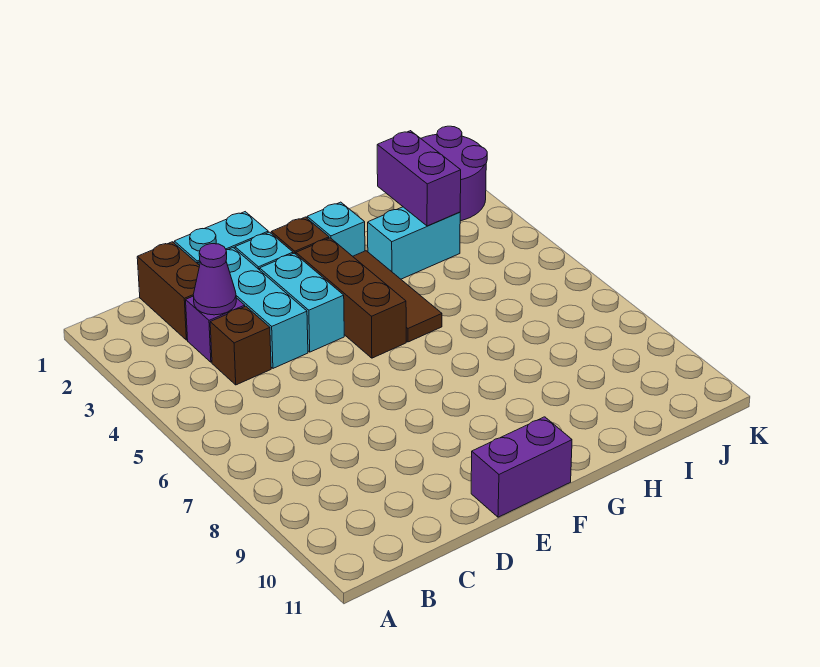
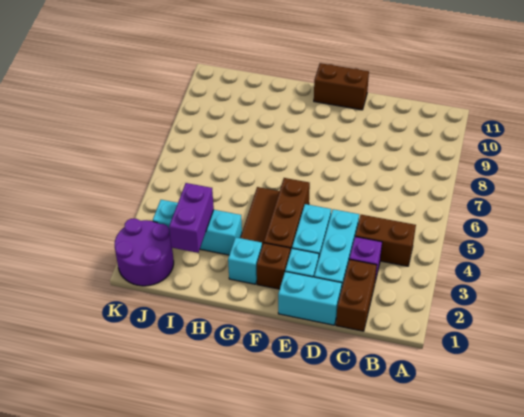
purple cone C3 level 2 -> none
brown brick C4 level 1 -> brown brick B4:C4 level 1
purple brick E11:F11 level 1 -> brown brick E11:F11 level 1
cyan brick H3:I3 level 1 -> cyan brick H3:J3 level 1

